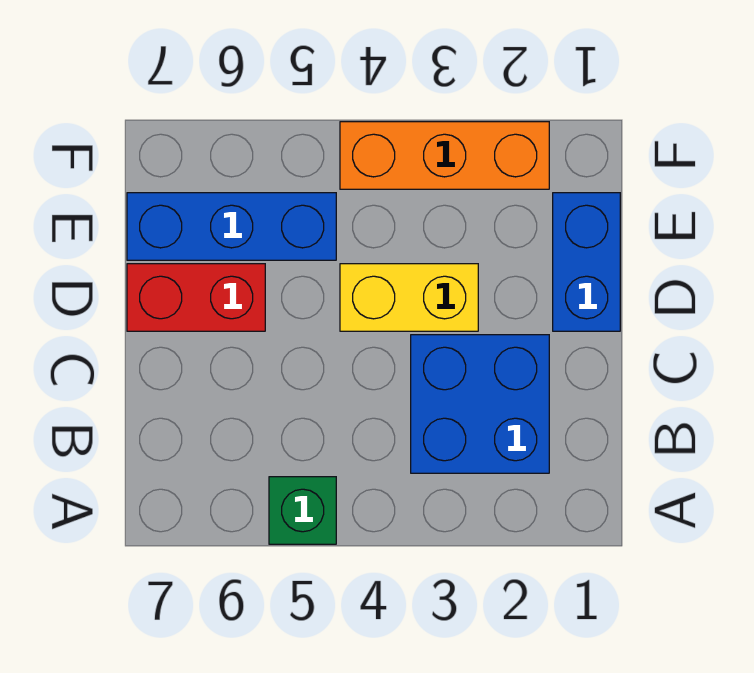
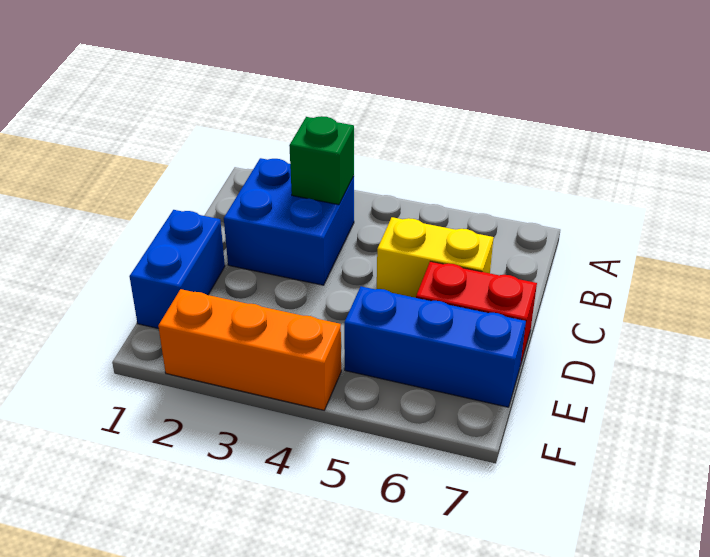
green brick A5 level 1 -> green brick B3 level 2
yellow brick D3:D4 level 1 -> yellow brick C5:C6 level 1

